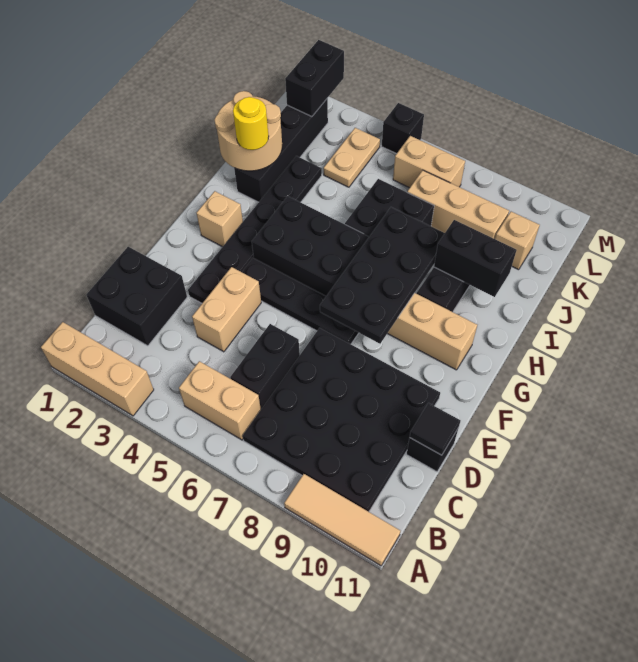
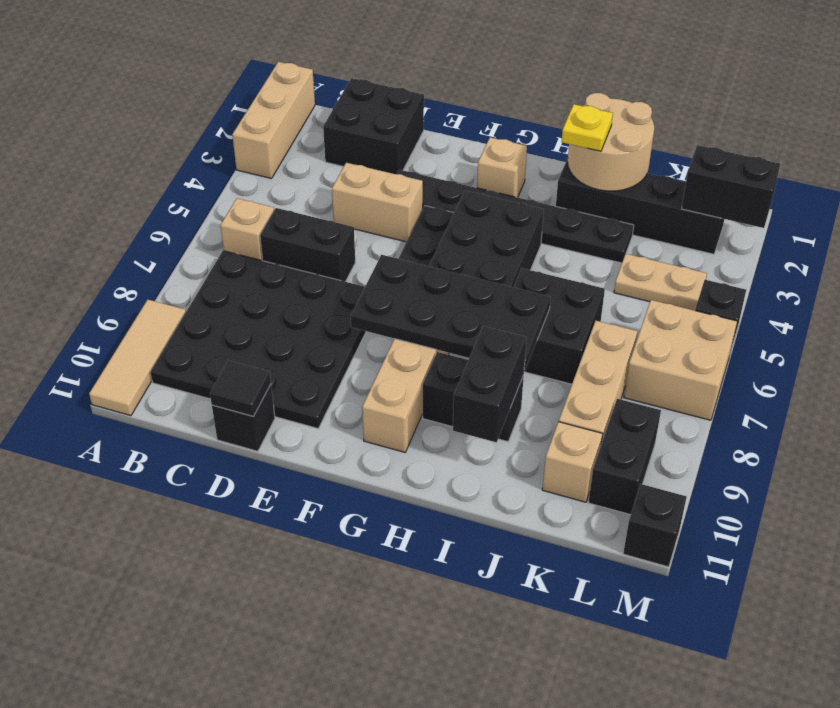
tan brick B5:B6 level 1 -> tan brick B6 level 1
yellow round brick I2 level 3 -> yellow plate I2 level 3
tan brick L6:L7 level 1 -> tan brick L6:M7 level 1
none -> black brick L9:L10 level 1
none -> black brick M11 level 1

